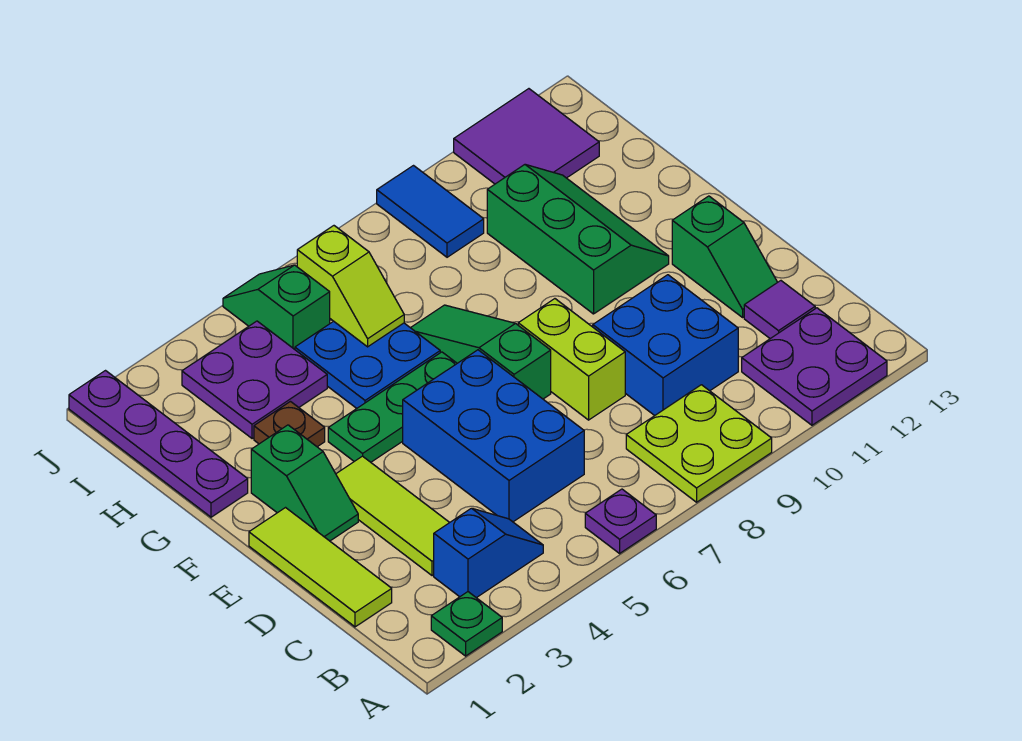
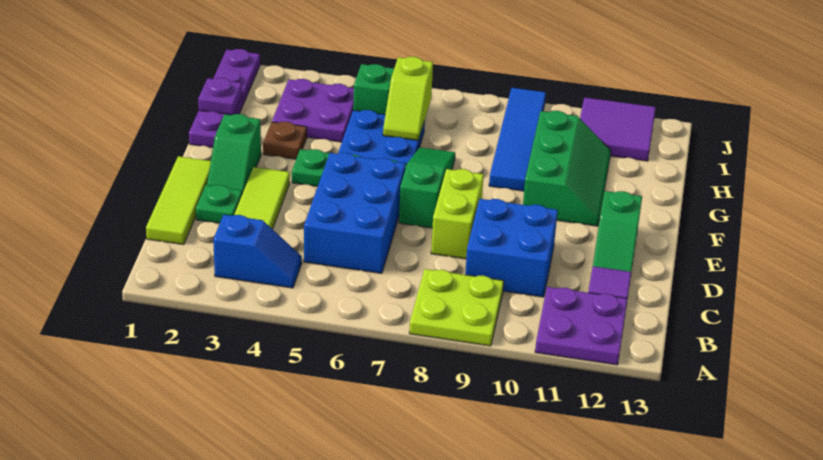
green plate A2 level 1 -> green plate D2 level 1
purple plate A6 level 1 -> purple plate H1 level 2
blue tile I9:J9 level 1 -> blue tile G9:J9 level 1

